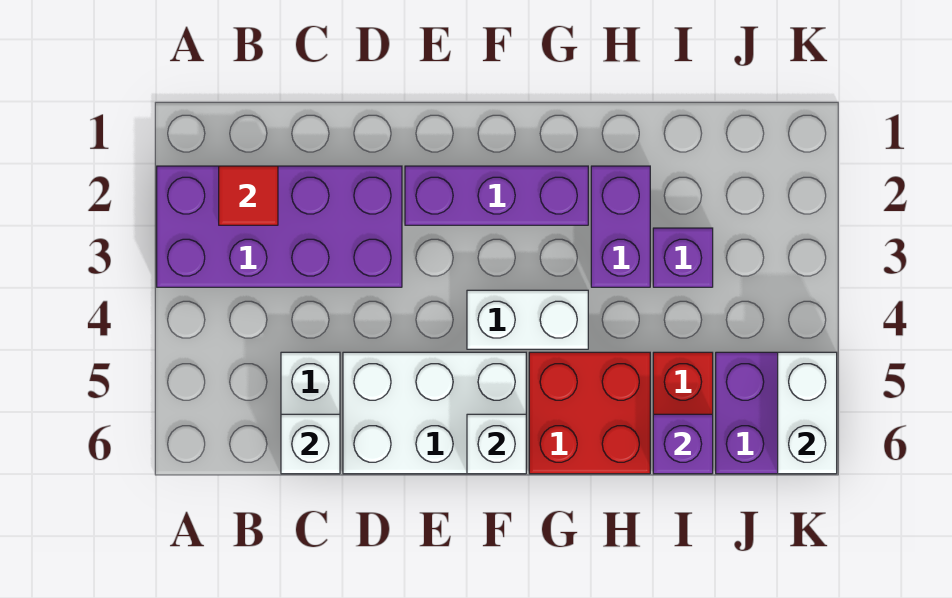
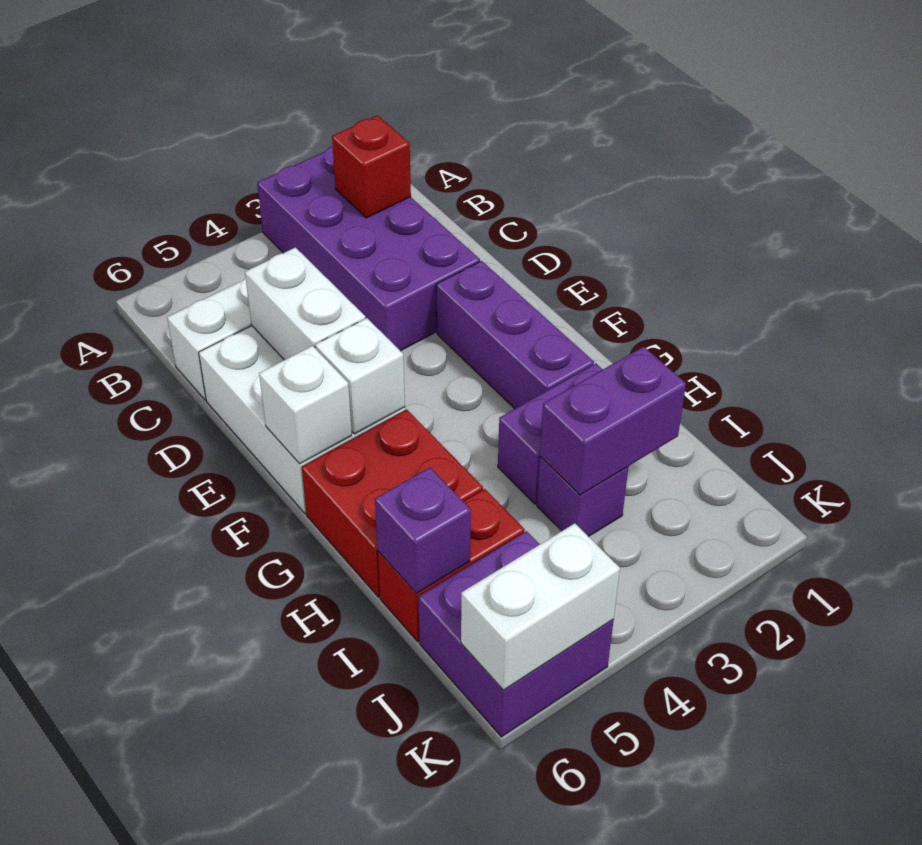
red tile B2 level 2 -> red brick B2 level 2
white brick C6 level 2 -> white brick F5 level 2
white brick F4:G4 level 1 -> white brick D5:E5 level 2
none -> purple brick I2:I3 level 2

